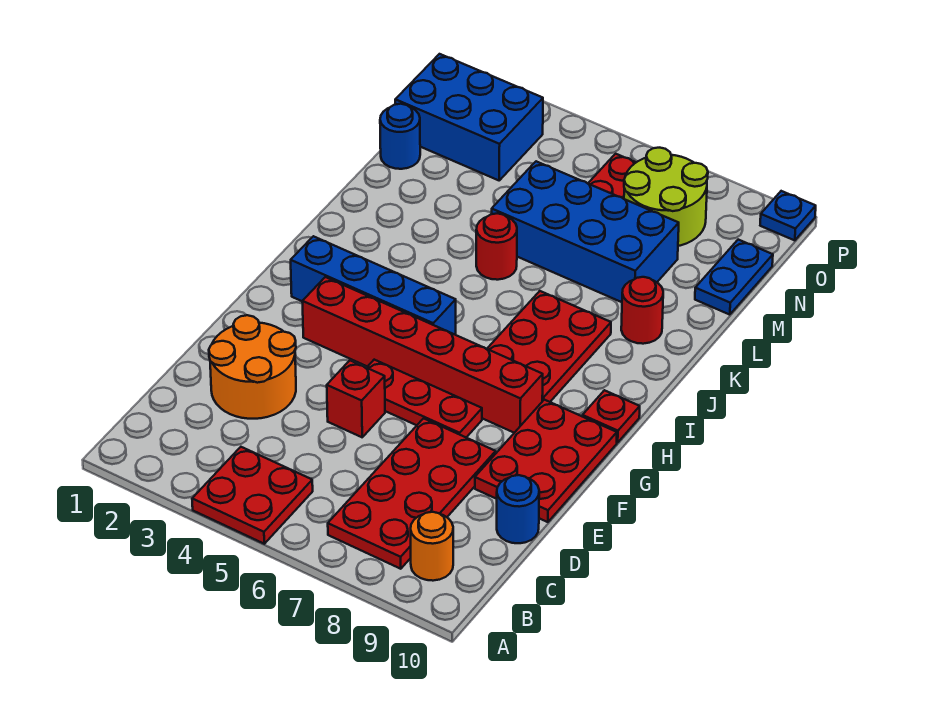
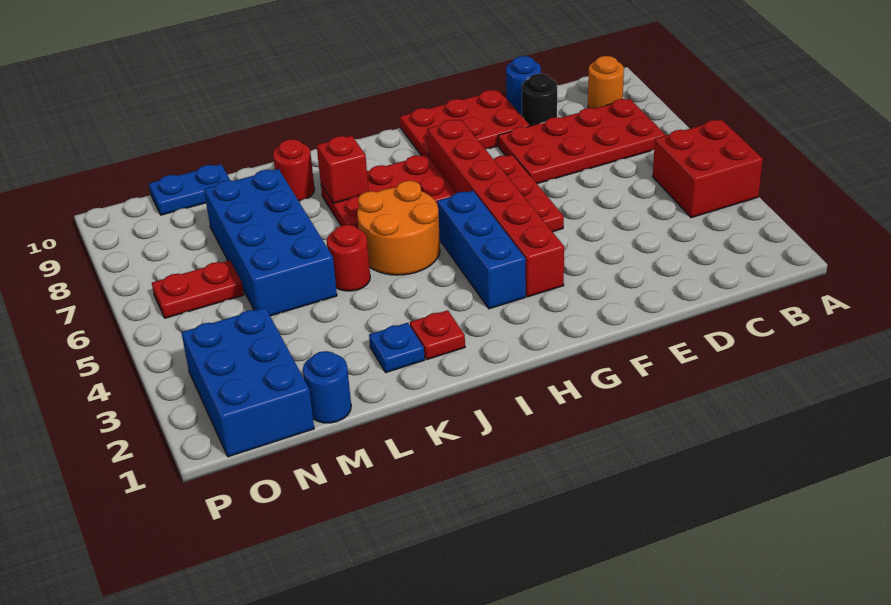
red plate A4:B5 level 1 -> red brick A4:B5 level 1
orange round brick D2:E3 level 1 -> orange round brick I5:J6 level 1
none -> black round brick D9 level 1
red brick E5 level 1 -> red brick J8 level 2
blue brick H2:H5 level 1 -> blue brick H3:H5 level 1
red plate H10 level 1 -> red plate J2 level 1
lime round brick N7:O8 level 1 -> none
blue plate P10 level 1 -> blue plate K2 level 1

